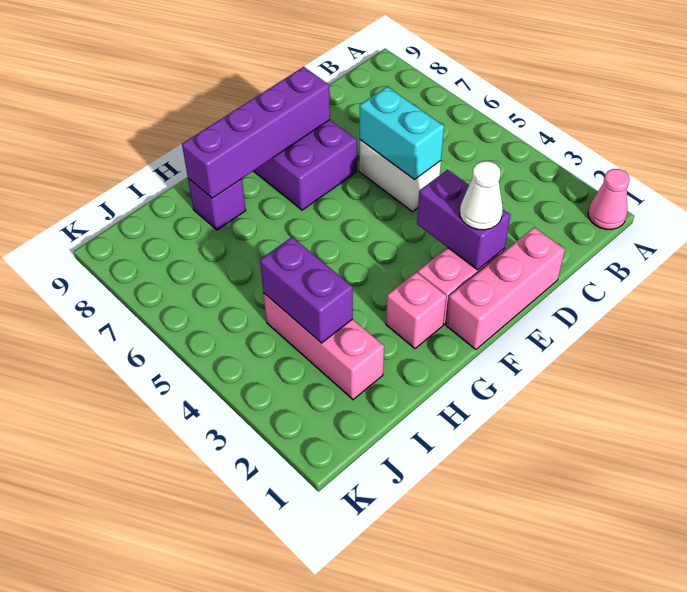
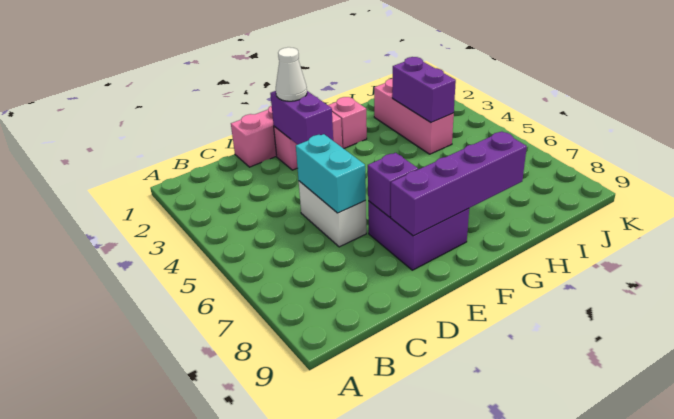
pink cone A1 level 1 -> none
purple brick H8 level 1 -> purple brick E7 level 2

